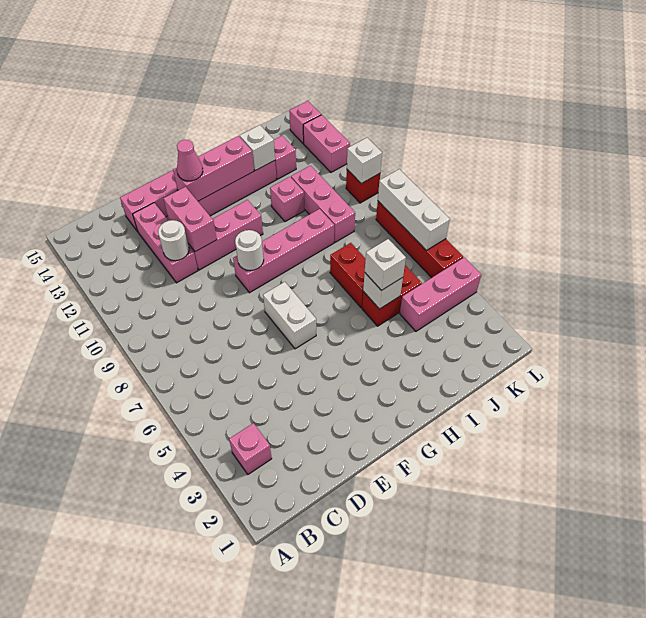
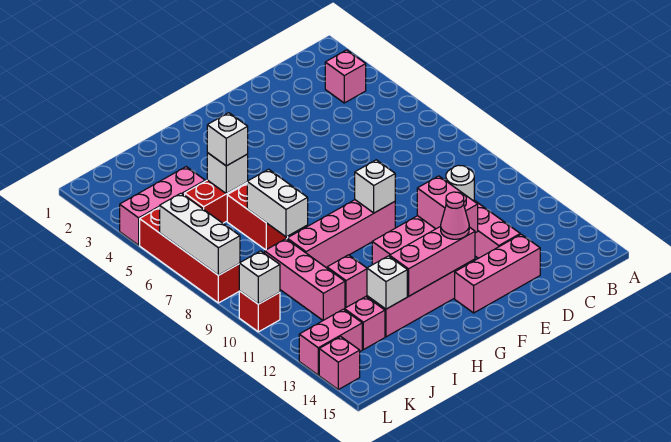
white brick F6:F7 level 1 -> white brick I7:I8 level 2
white round brick F9 level 2 -> white brick F9 level 2
pink brick L12:L13 level 1 -> pink brick K13:L13 level 1

